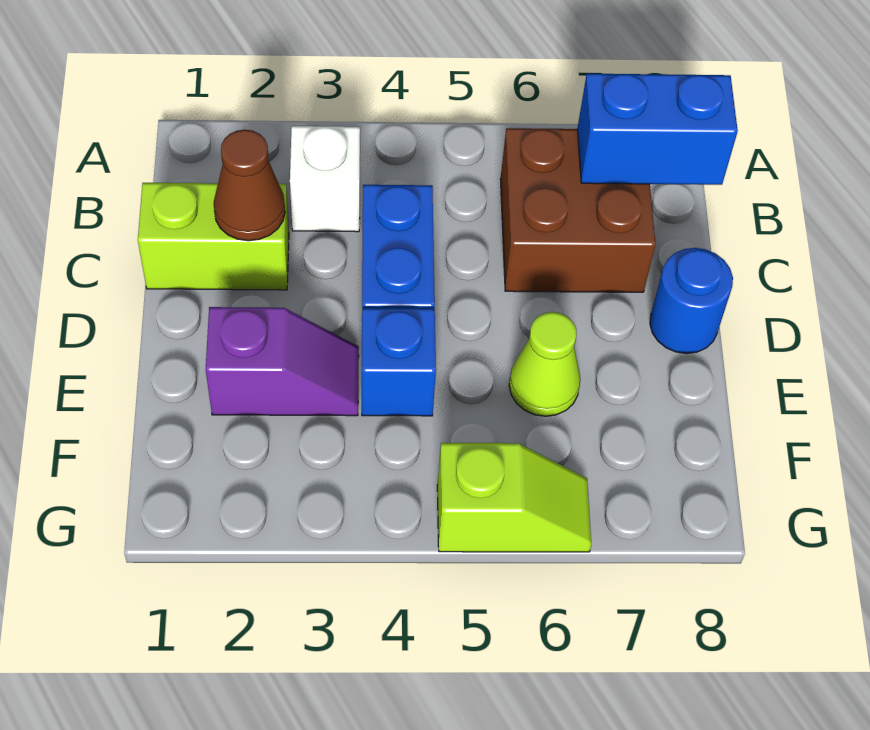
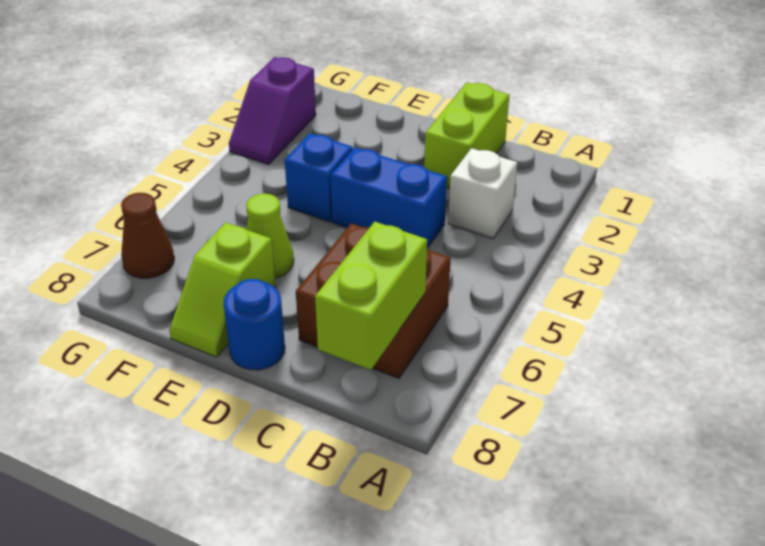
blue brick B7:B8 level 2 -> lime brick B7:B8 level 2
brown cone C2 level 2 -> brown cone G7 level 1
purple slope E2:E3 level 1 top 2 -> purple slope G2:G3 level 1 top 2
lime slope G5:G6 level 1 top 5 -> lime slope E7:E8 level 1 top 7

